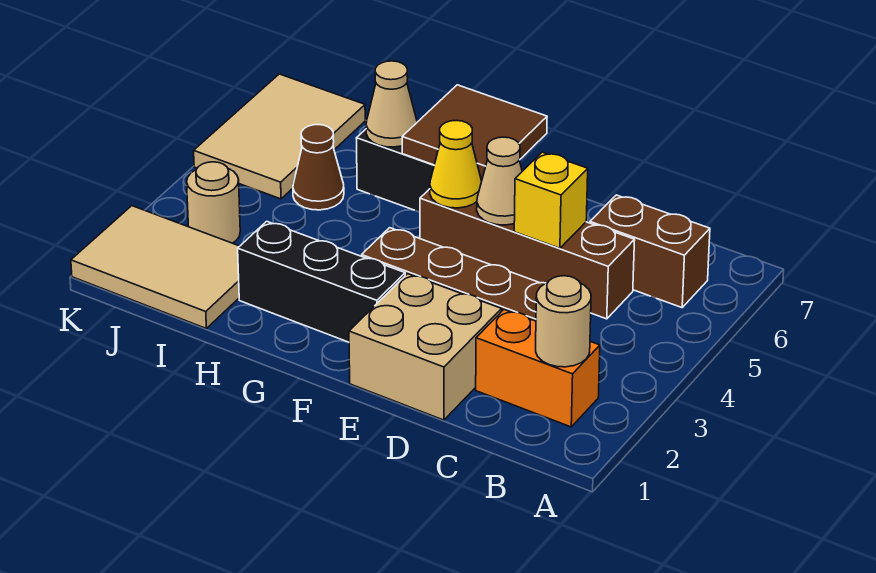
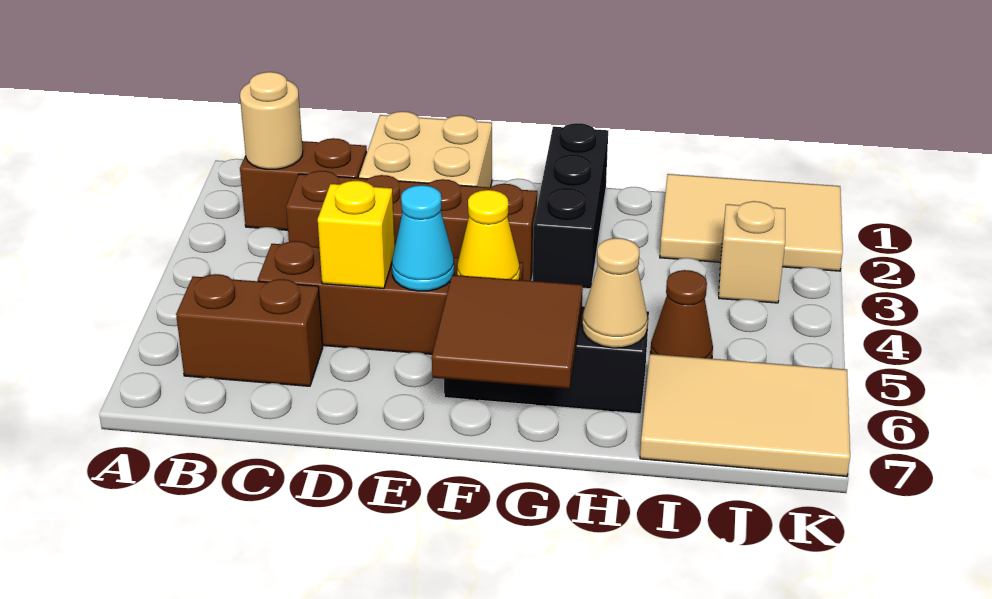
orange brick B2:C2 level 1 -> brown brick B2:C2 level 1
tan cone E5 level 2 -> cyan cone E5 level 2
black brick F2:H2 level 1 -> black brick G1:G3 level 1
tan round brick J3 level 1 -> tan brick J3 level 1
tan tile J5:K7 level 1 -> tan tile I6:K7 level 1

